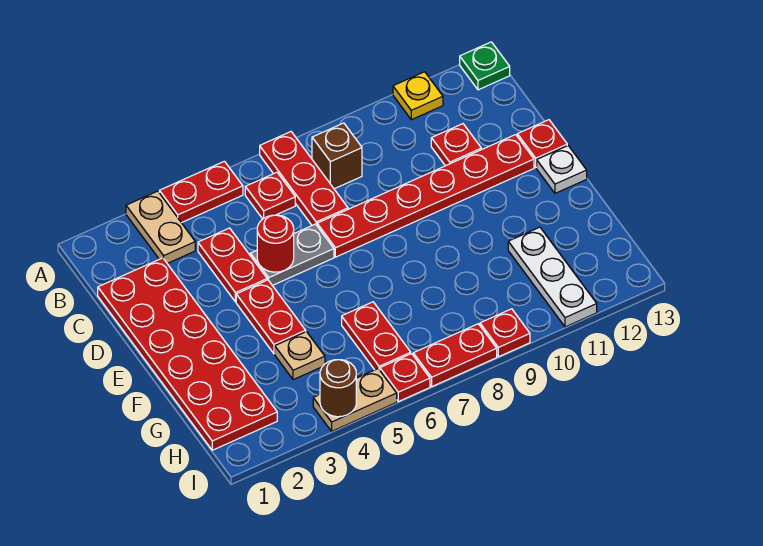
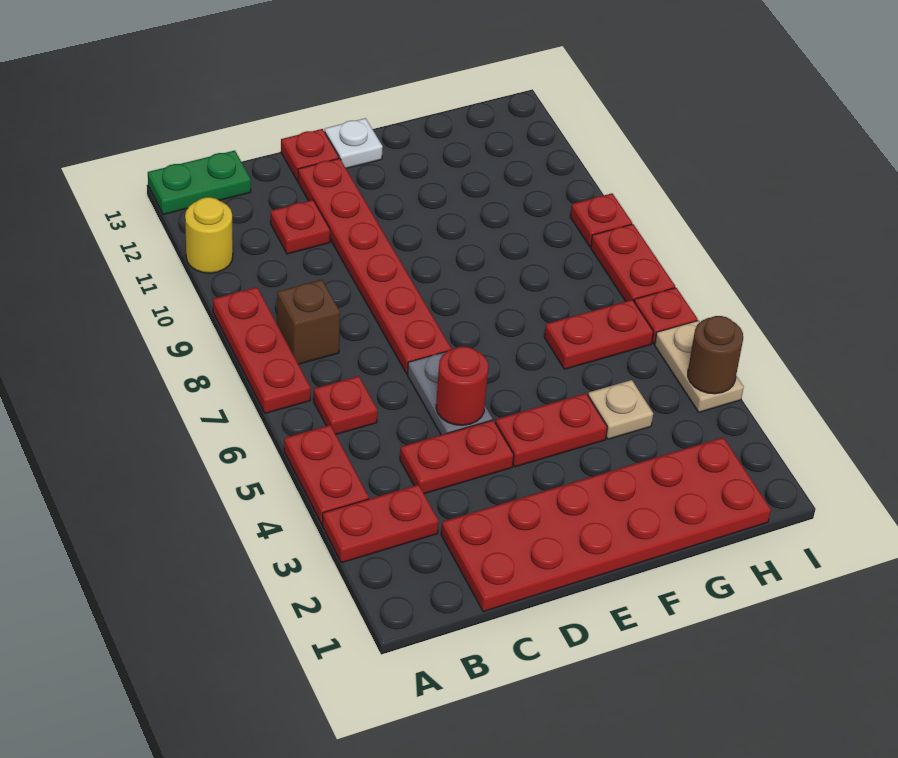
tan plate A3:B3 level 1 -> red plate A3:B3 level 1
red plate A7:C7 level 1 -> red plate A7:A9 level 1
yellow plate A11 level 1 -> yellow round brick A11 level 1
green plate A13 level 1 -> green plate A13:B13 level 1
white plate G11:I11 level 1 -> none

